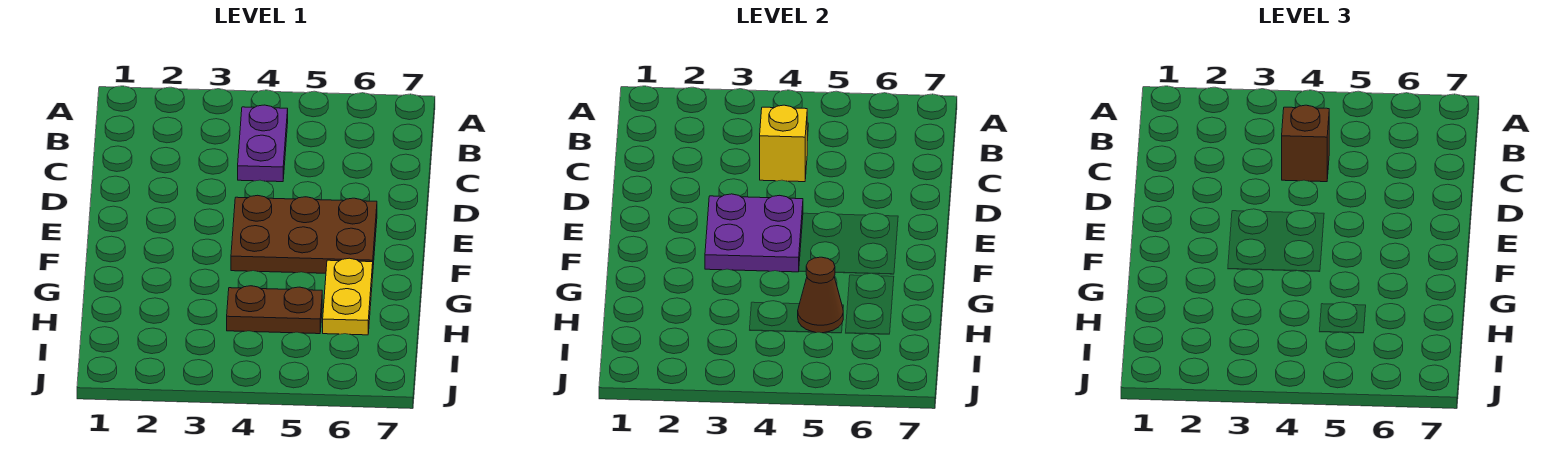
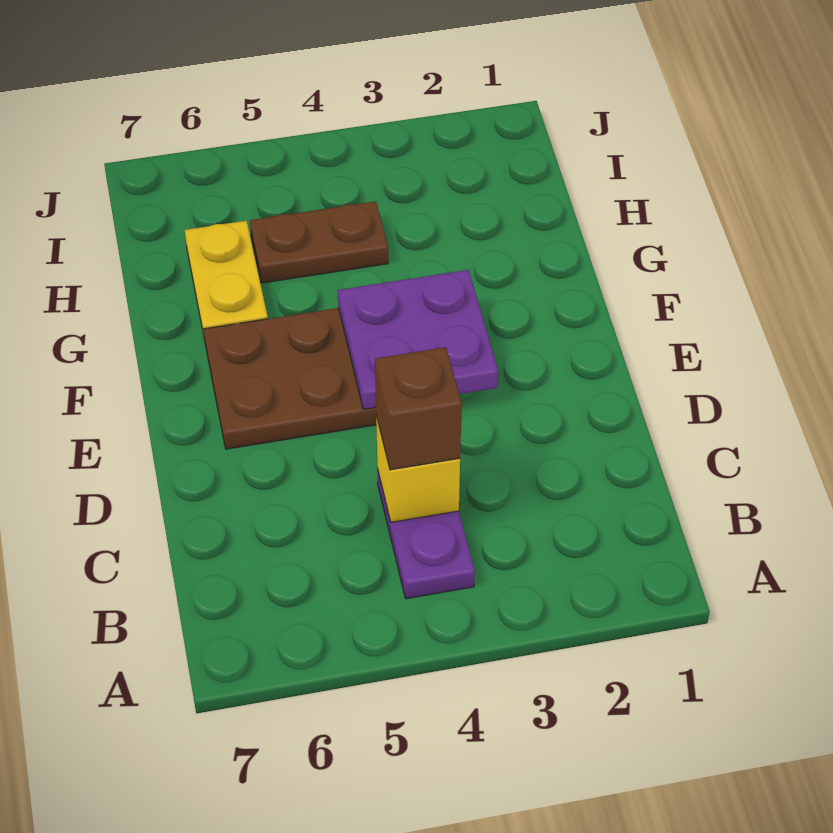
brown cone H5 level 2 -> none

